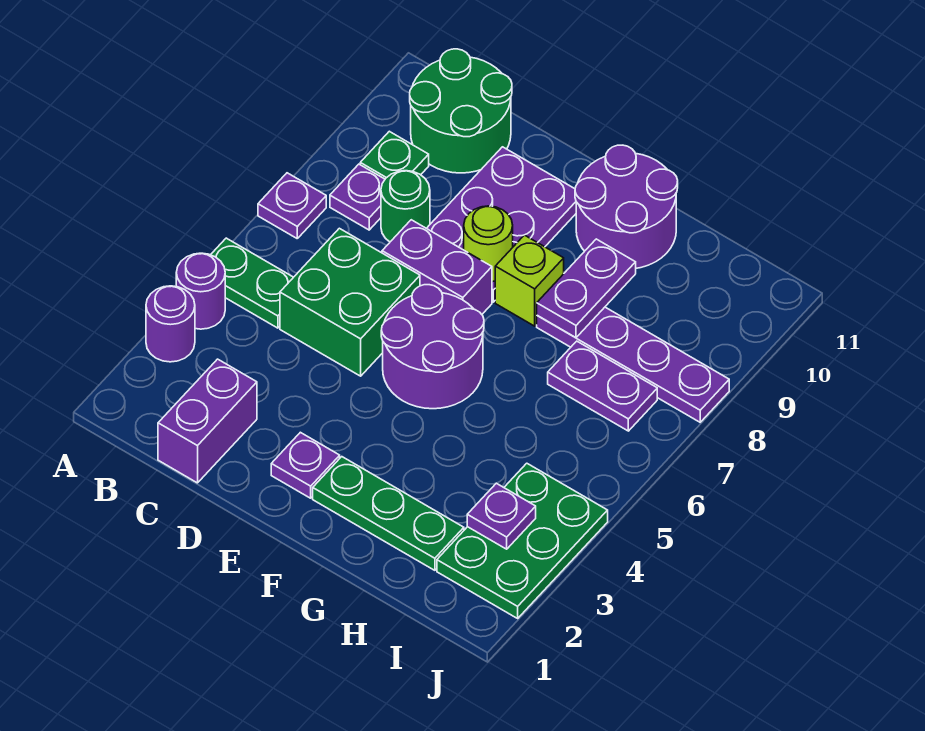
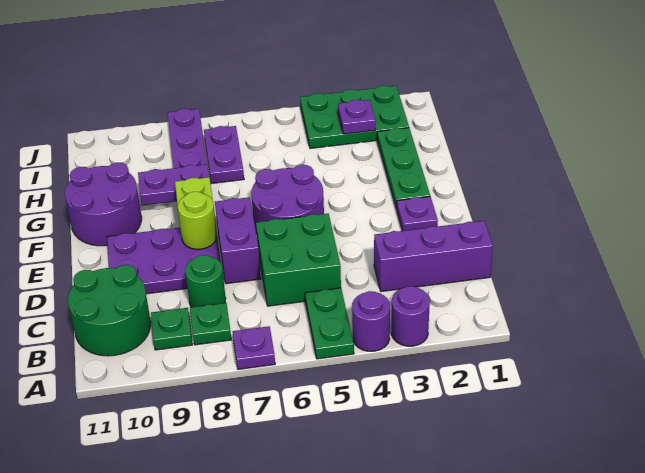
purple plate B8 level 1 -> green plate B8 level 1
purple brick C1:C2 level 1 -> purple brick C1:C3 level 1

